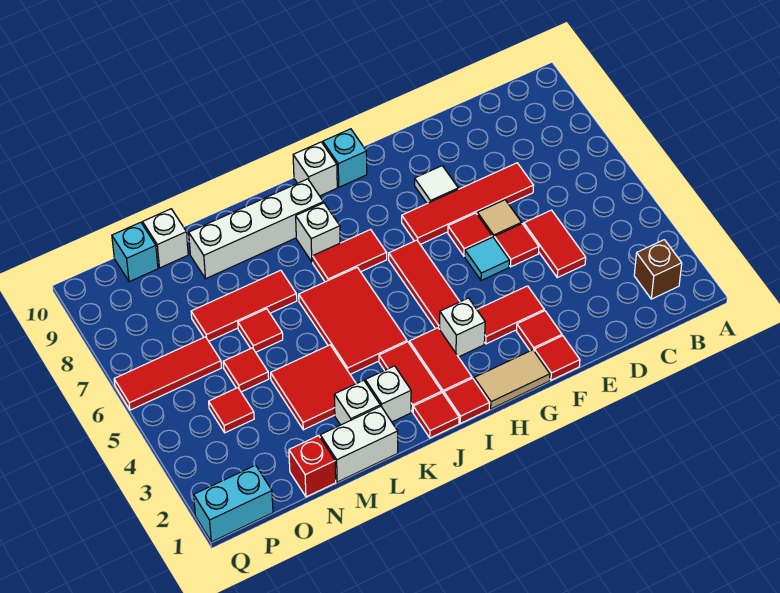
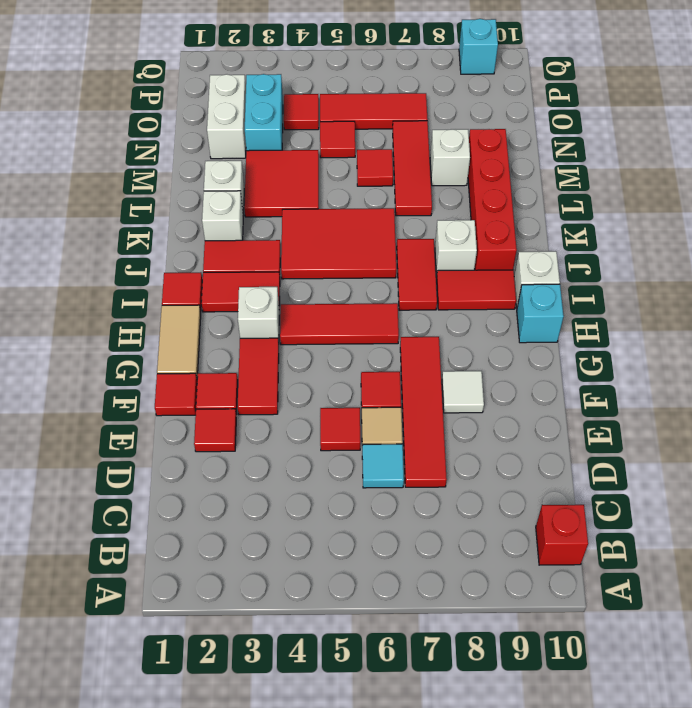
brown brick B2 level 1 -> none
red tile D4:D5 level 1 -> red tile I8:I9 level 1
cyan tile F5 level 1 -> cyan tile D6 level 1
red tile J1 level 1 -> red tile E2 level 1
white brick J9:M9 level 1 -> red brick J9:M9 level 1
white brick L1:M1 level 1 -> white brick N2:O2 level 1
red brick N1 level 1 -> red brick B10 level 1
white brick N10 level 1 -> white brick M8 level 1
red tile O6:Q6 level 1 -> red tile O5:O7 level 1
cyan brick O10 level 1 -> cyan brick Q9 level 1
cyan brick P1:Q1 level 1 -> cyan brick N3:O3 level 1

